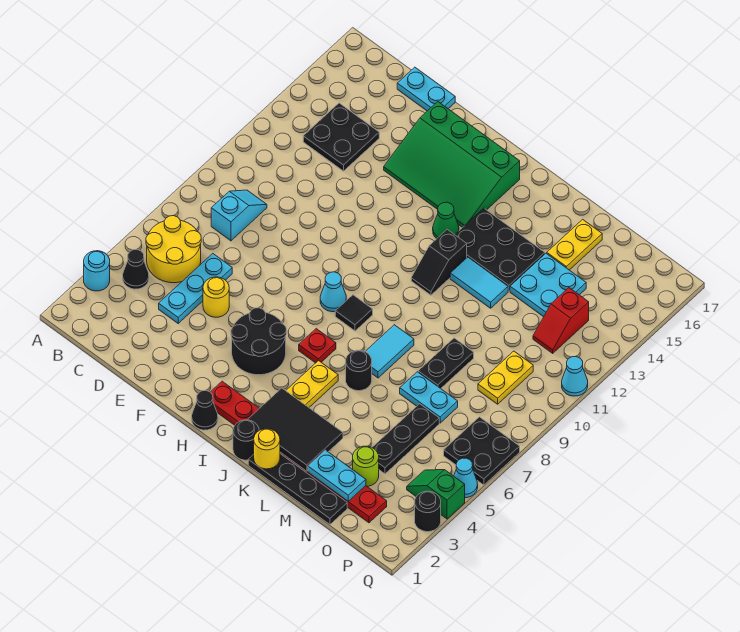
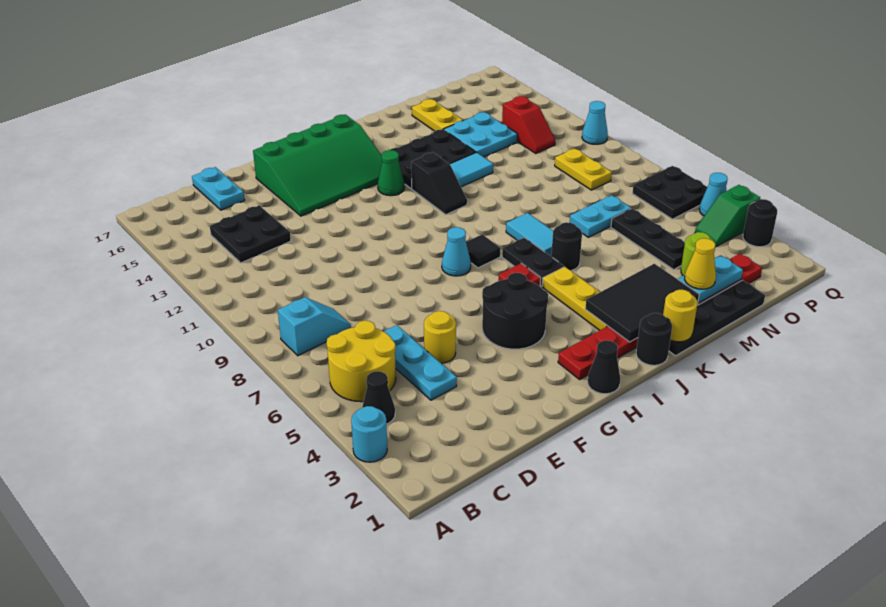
cyan slope C8:C9 level 1 top 8 -> cyan slope B8:C8 level 1 top B
cyan plate D17:E17 level 1 -> cyan plate D16:D17 level 1
none -> yellow cone M2 level 3
black plate M8:M9 level 1 -> black plate J6:J7 level 1

